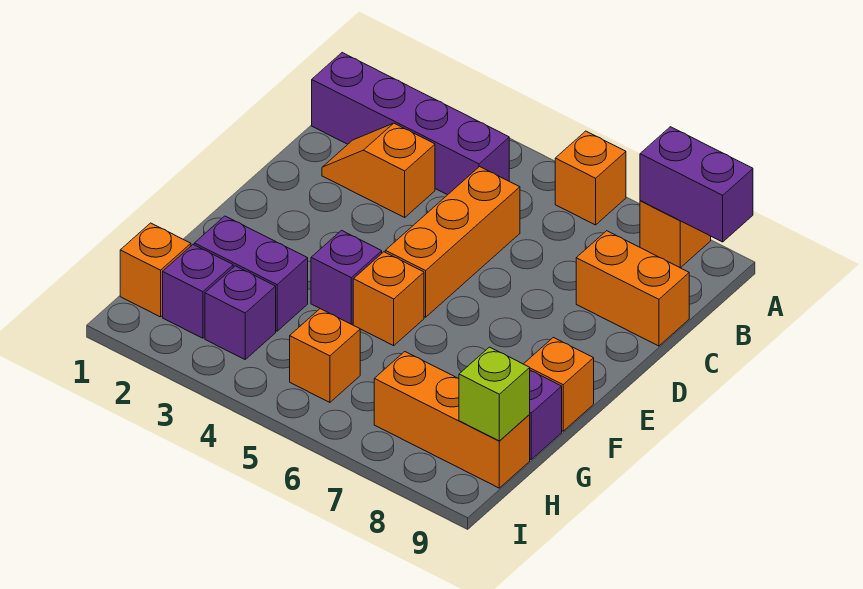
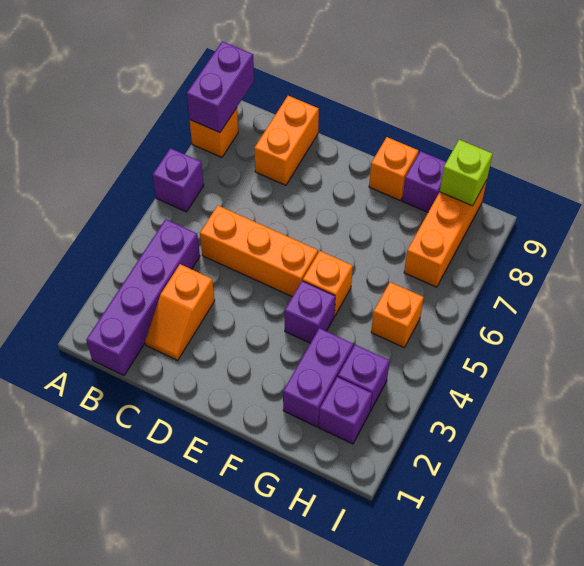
orange brick A6 level 1 -> purple brick A6 level 1
orange brick H1 level 1 -> none

